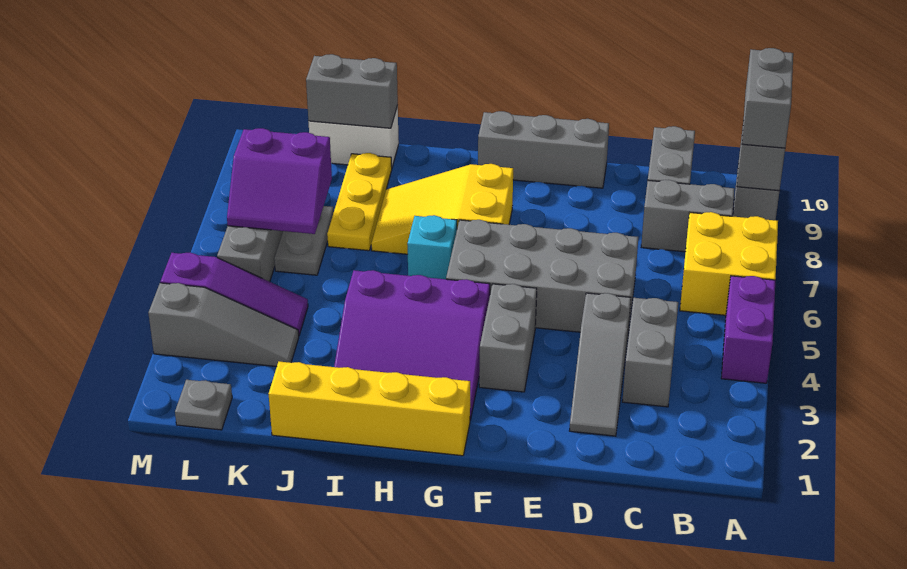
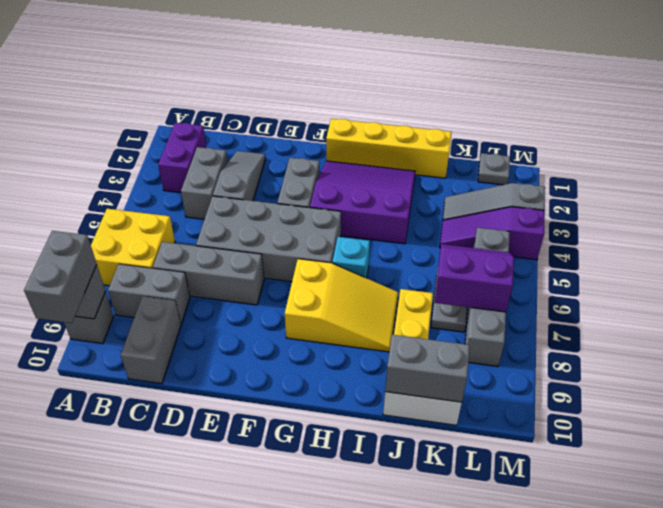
purple brick A4:A5 level 1 -> purple brick B2:B3 level 1
grey brick E10:G10 level 1 -> grey brick C7:E7 level 1

